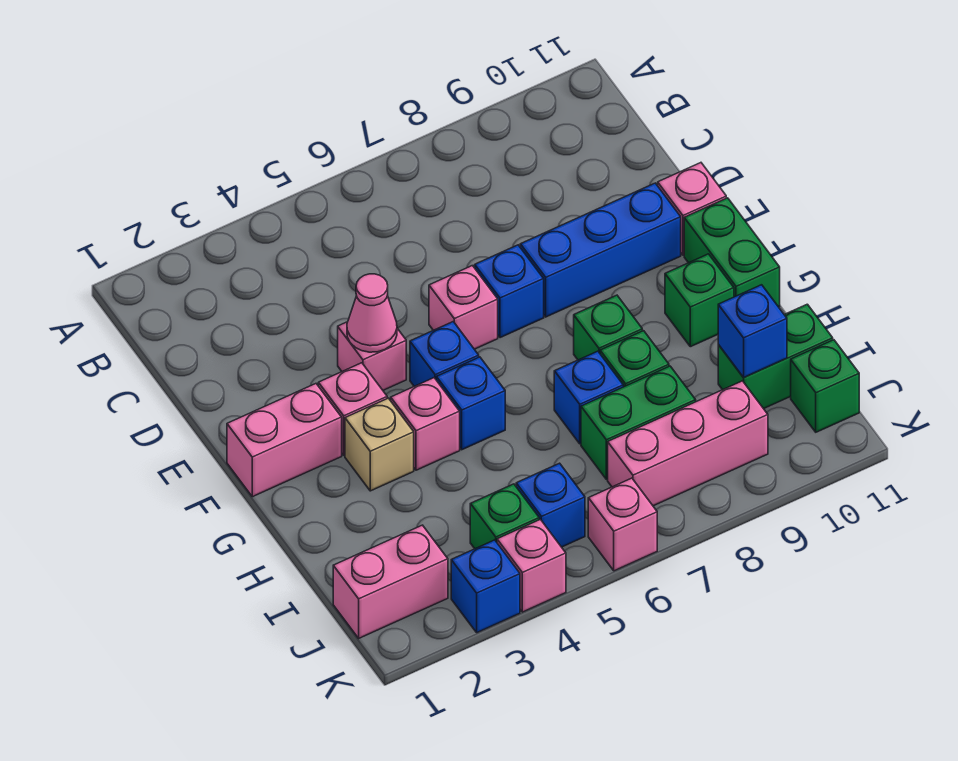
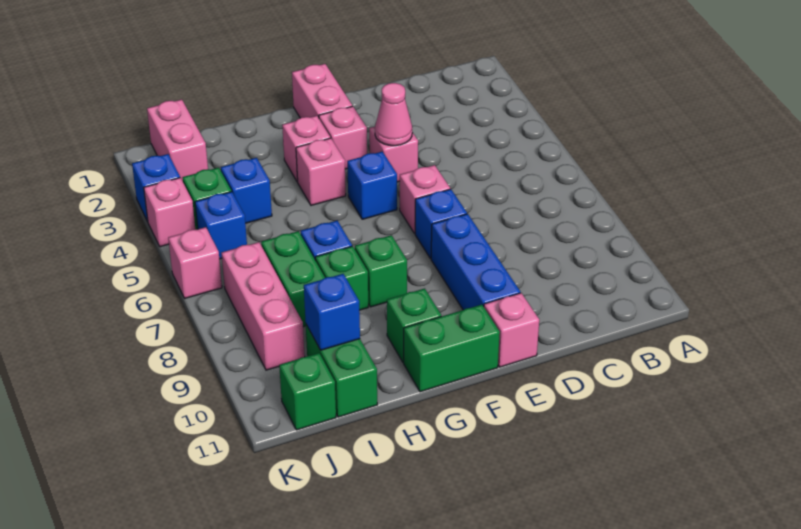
tan brick G3 level 1 -> pink brick G3 level 1
blue brick G5 level 1 -> blue brick I4 level 1

